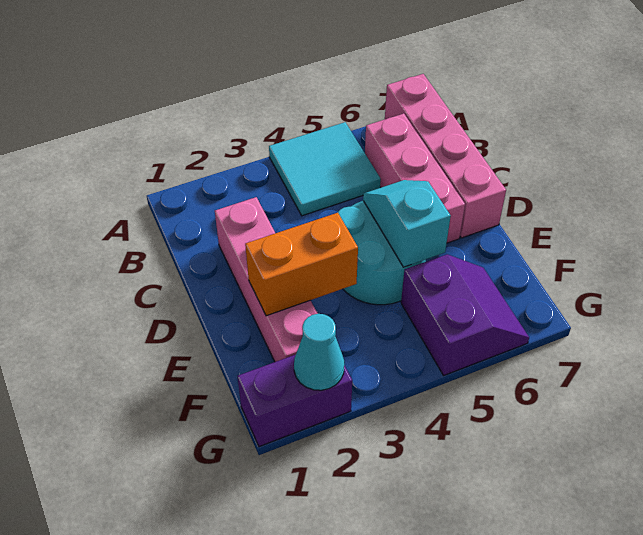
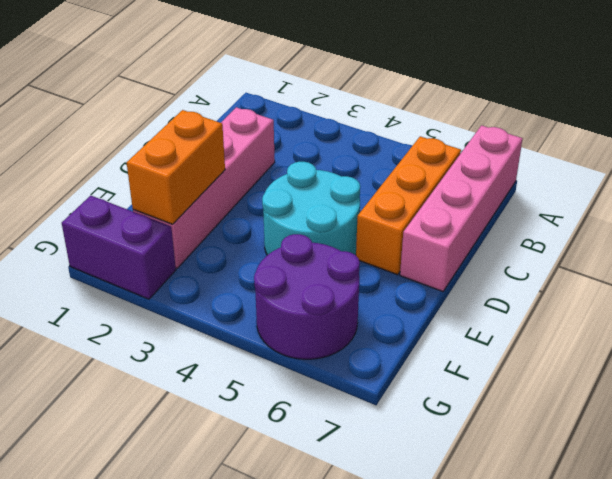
cyan tile A4:B5 level 1 -> none
pink brick B6:D6 level 1 -> orange brick B6:D6 level 1
cyan slope D5:E5 level 2 top E -> none
orange brick E2:E3 level 2 -> orange brick E2:F2 level 2
purple slope F5:G6 level 1 top 5 -> purple round brick F5:G6 level 1
cyan cone G2 level 2 -> none

